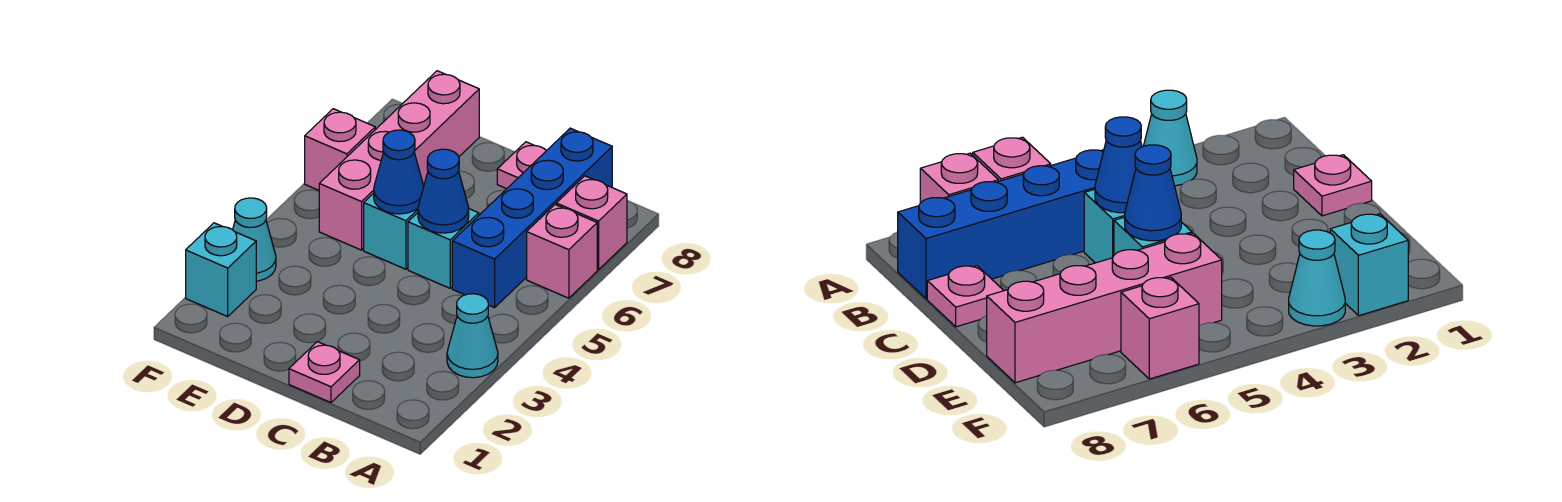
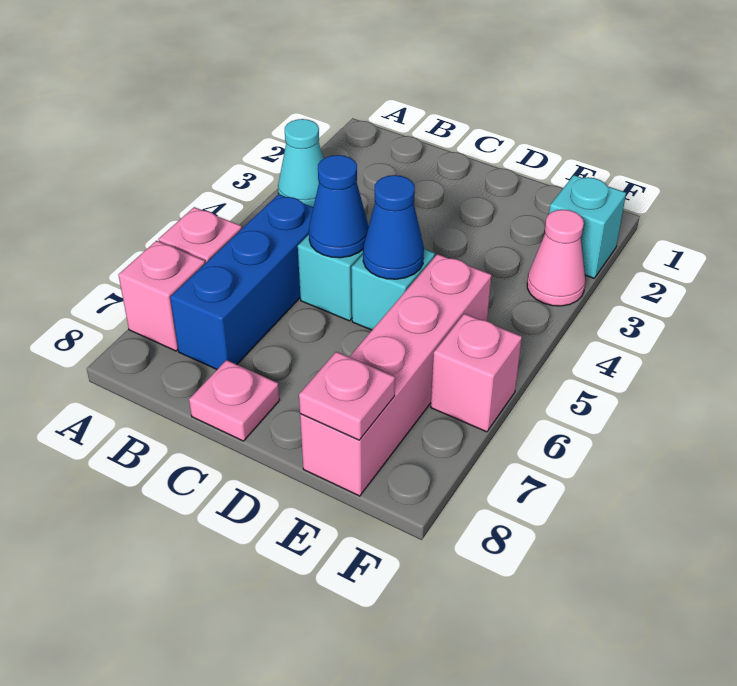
blue brick B5:B8 level 1 -> blue brick B5:B7 level 1
pink plate C1 level 1 -> pink plate E8 level 2
cyan cone F3 level 1 -> pink cone F3 level 1

